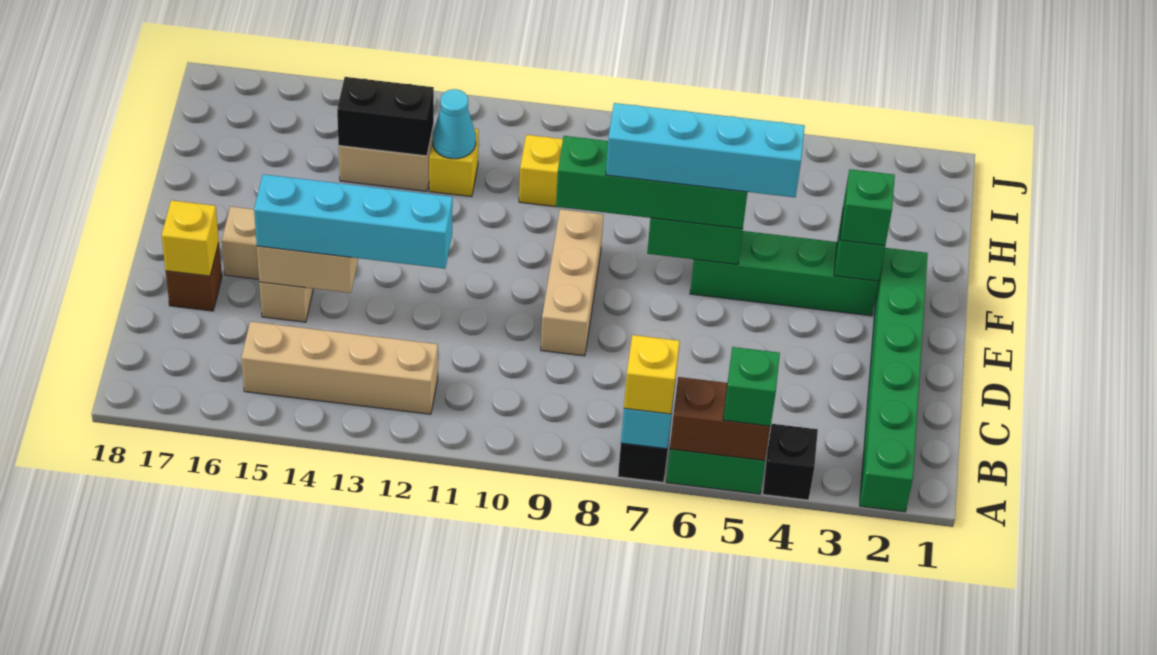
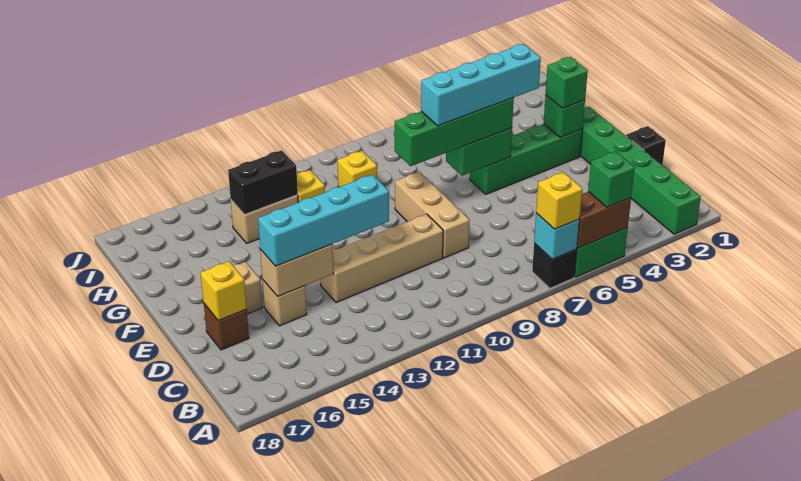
black brick A4 level 1 -> black brick D1 level 1
tan brick B12:B15 level 1 -> tan brick D10:D13 level 1
cyan cone H12 level 2 -> none

